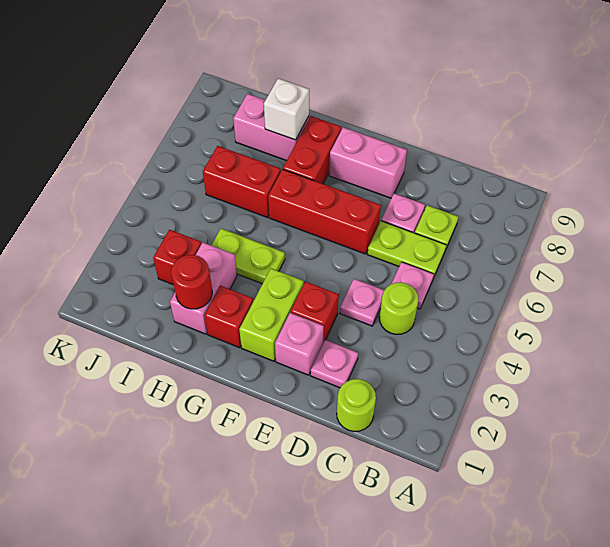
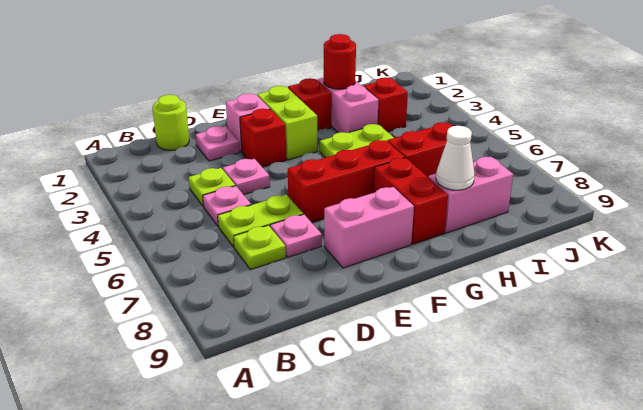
lime round brick C4 level 1 -> lime plate C4 level 1
white brick H8 level 2 -> white cone H8 level 2

